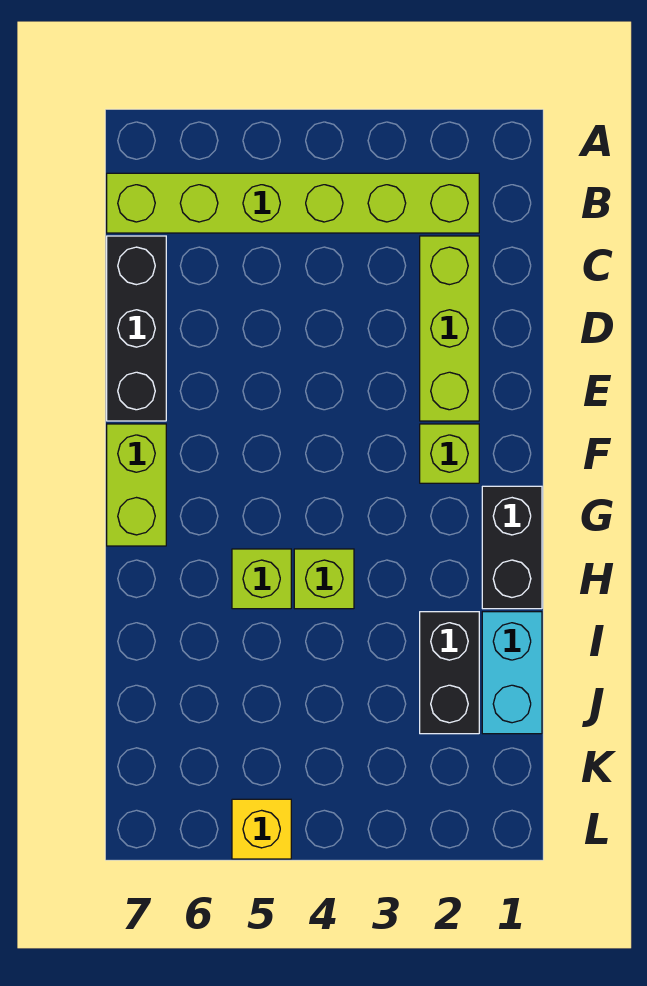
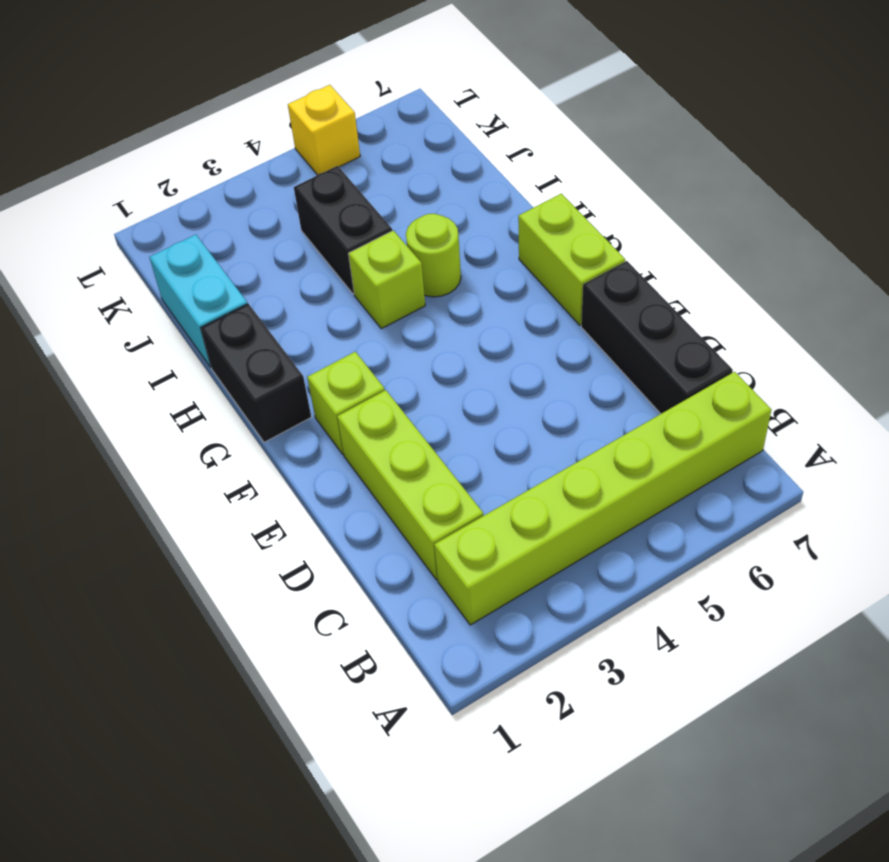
lime brick H5 level 1 -> lime round brick H5 level 1
black brick I2:J2 level 1 -> black brick I4:J4 level 1

